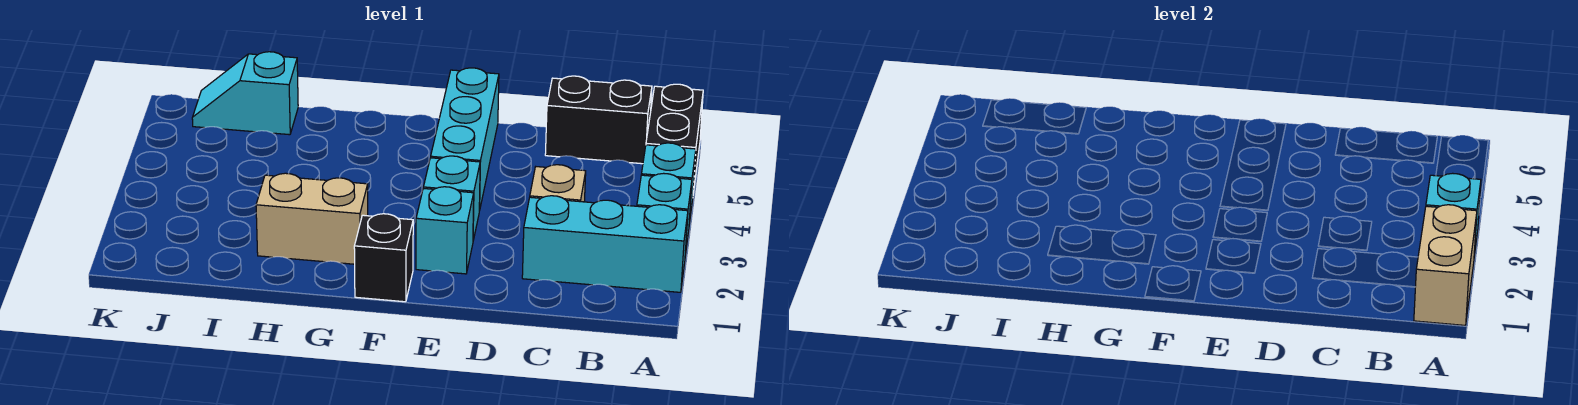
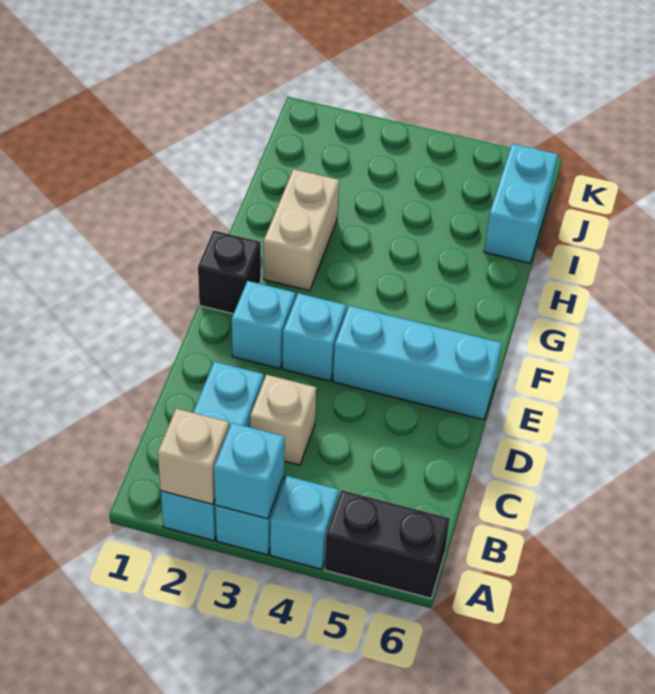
tan brick A1:A2 level 2 -> tan brick A2 level 2
black brick B6:C6 level 1 -> none
cyan slope I6:J6 level 1 top I -> cyan brick I6:J6 level 1

